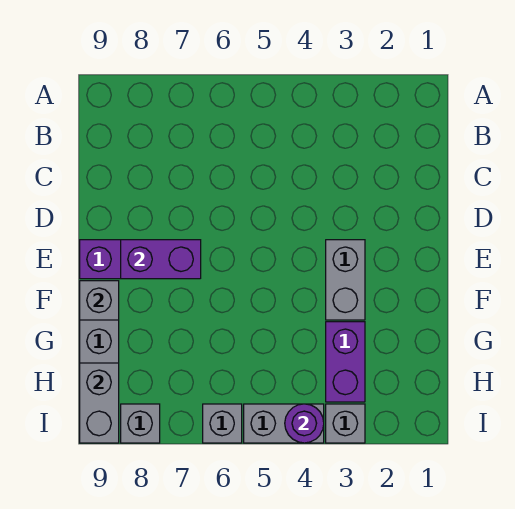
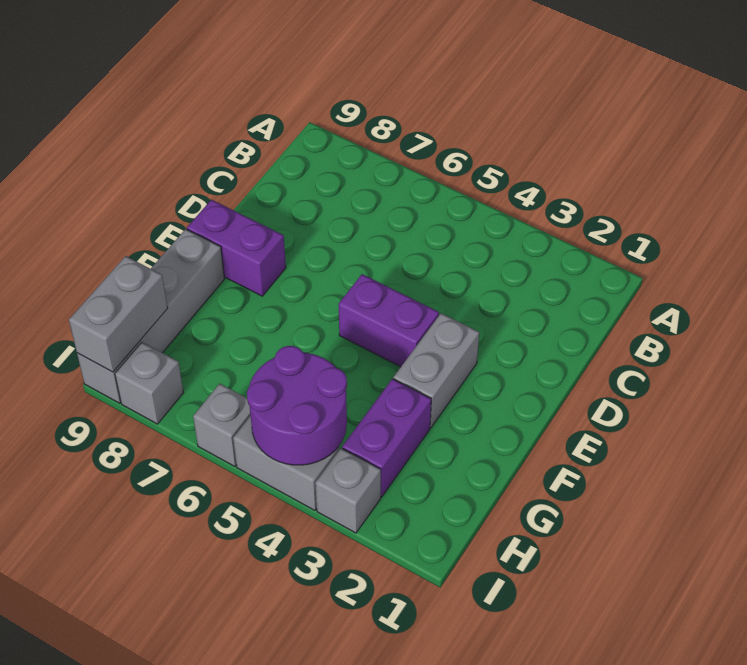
purple brick E7:E8 level 2 -> purple brick E4:E5 level 1
grey brick F9 level 2 -> none
purple round brick I4 level 2 -> purple round brick H4:I5 level 2

